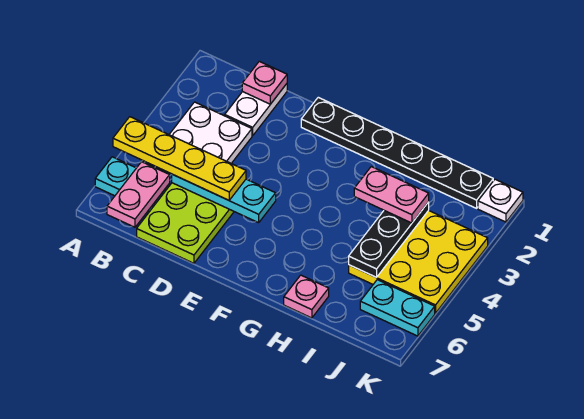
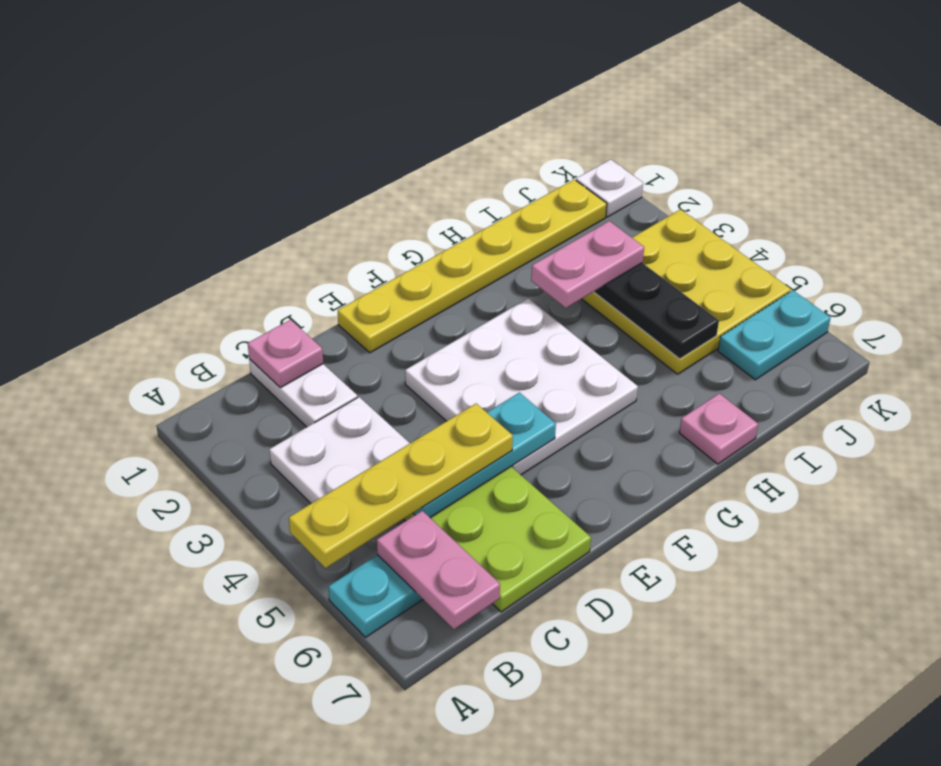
black plate E1:J1 level 1 -> yellow plate E1:J1 level 1
none -> white plate E3:G5 level 1

